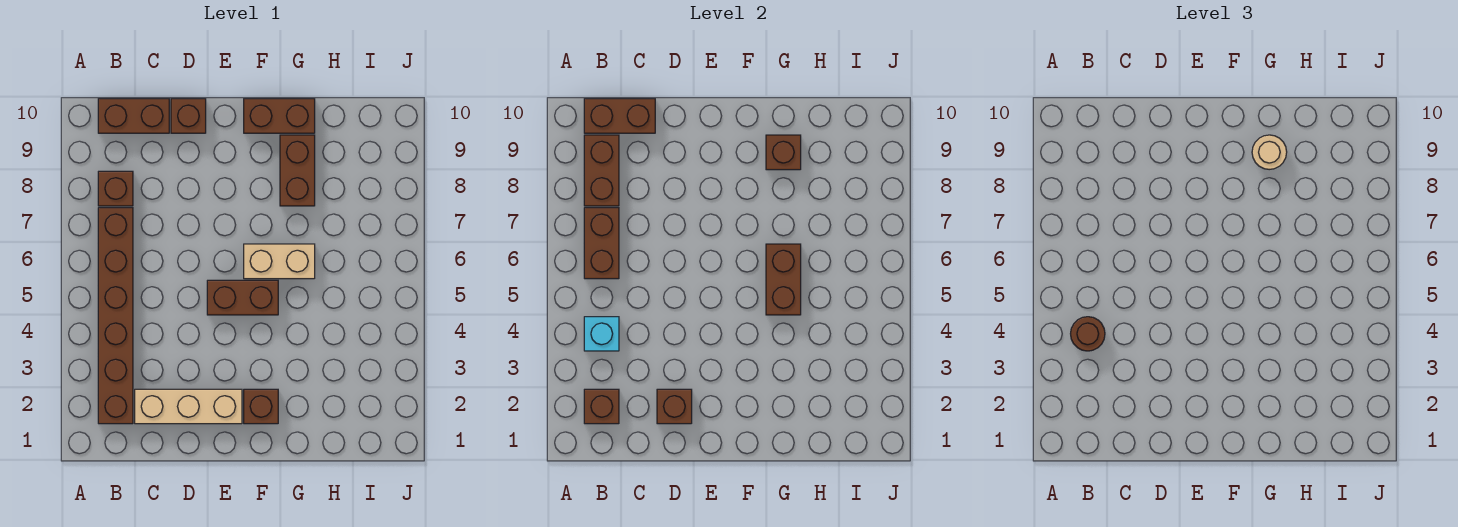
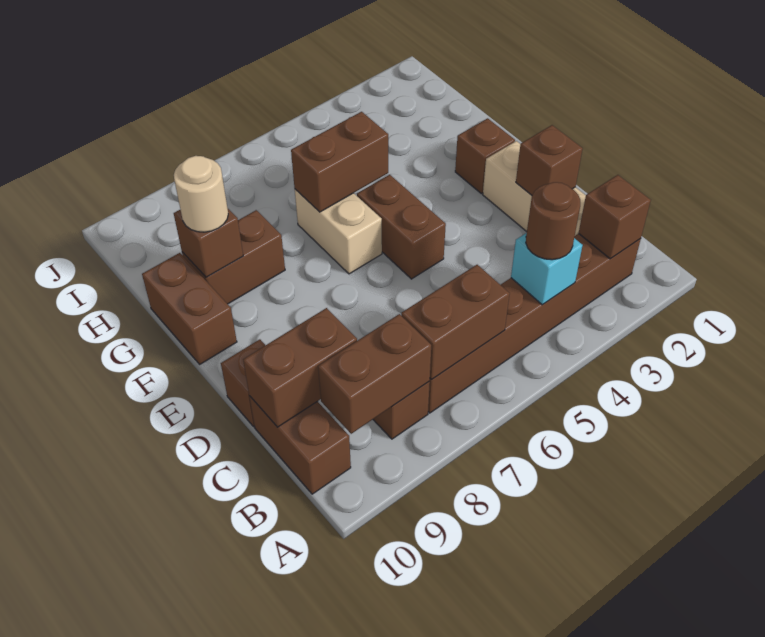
brown brick B10:C10 level 2 -> brown brick C9:C10 level 2

